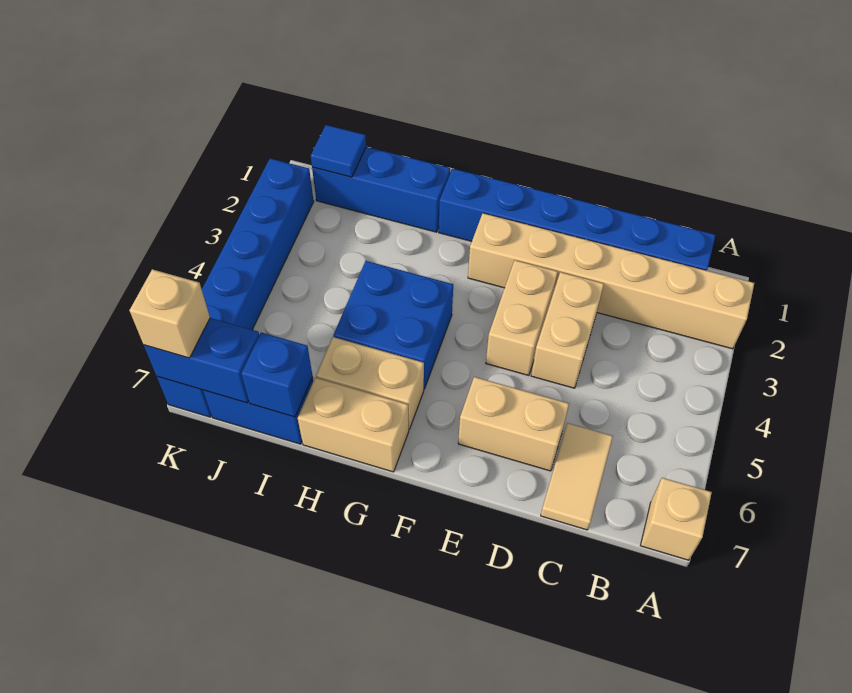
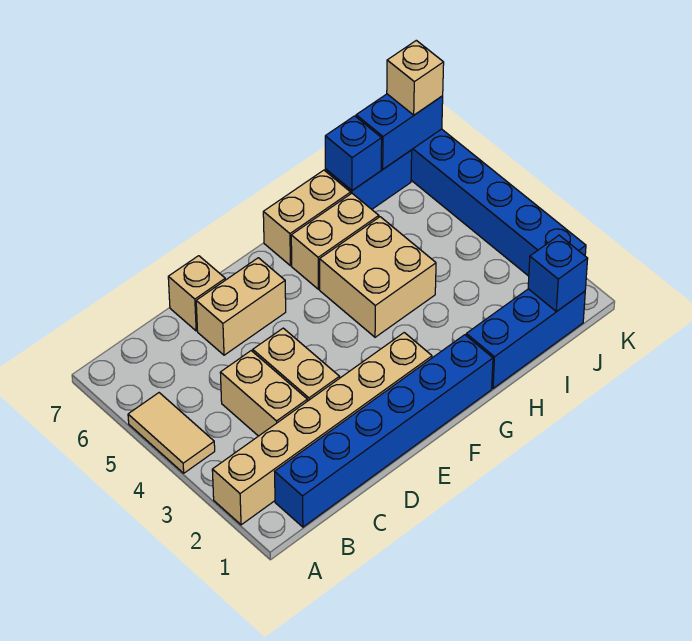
tan brick A7 level 1 -> tan brick D7 level 1
tan tile C6:C7 level 1 -> tan tile A4:A5 level 1
tan brick E3:E4 level 1 -> tan brick C3:C4 level 1
blue brick G4:H5 level 1 -> tan brick G4:H5 level 1
blue tile J1 level 2 -> blue brick J1 level 2

